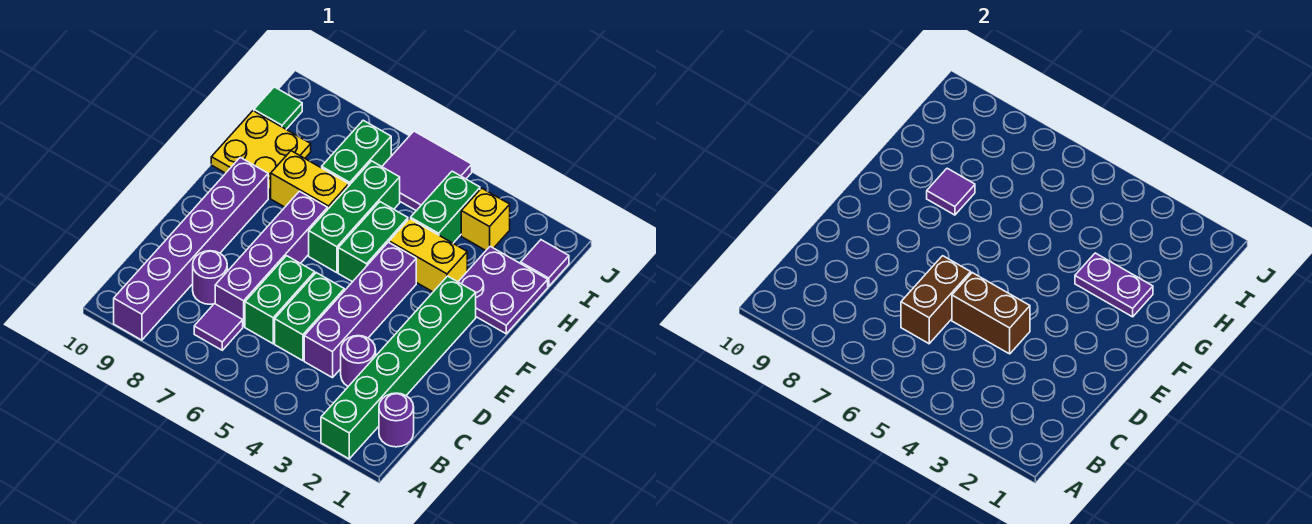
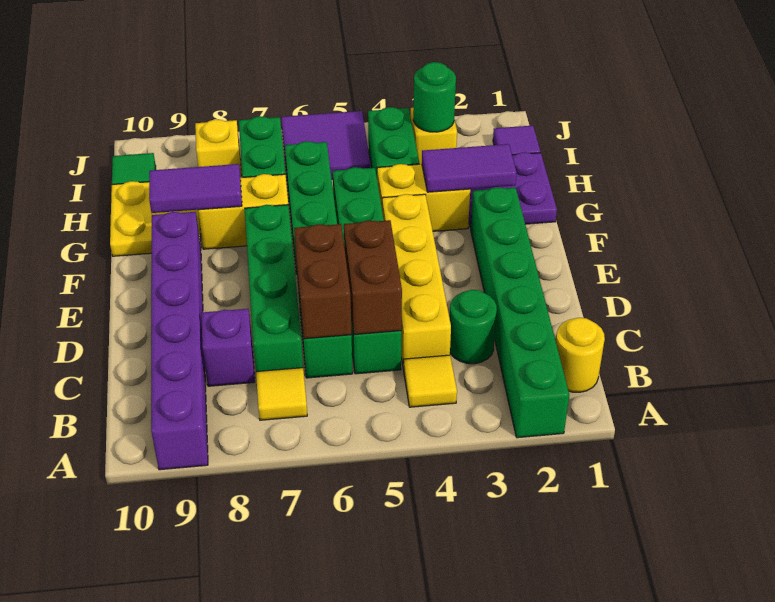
purple round brick B1 level 1 -> yellow round brick B1 level 1
none -> yellow tile B4 level 1
purple tile B7 level 1 -> yellow tile B7 level 1
purple round brick C3 level 1 -> green round brick C3 level 1
purple brick C4:F4 level 1 -> yellow brick C4:F4 level 1
purple brick C7:F7 level 1 -> green brick C7:F7 level 1
purple round brick C8 level 1 -> purple brick C8 level 1
brown brick D4:D5 level 2 -> brown brick C5:D5 level 2
purple plate G2:G3 level 2 -> purple tile G2:G3 level 2
purple tile G8 level 2 -> purple tile G8:G9 level 2
none -> green round brick I3 level 2
none -> yellow brick I8 level 1

